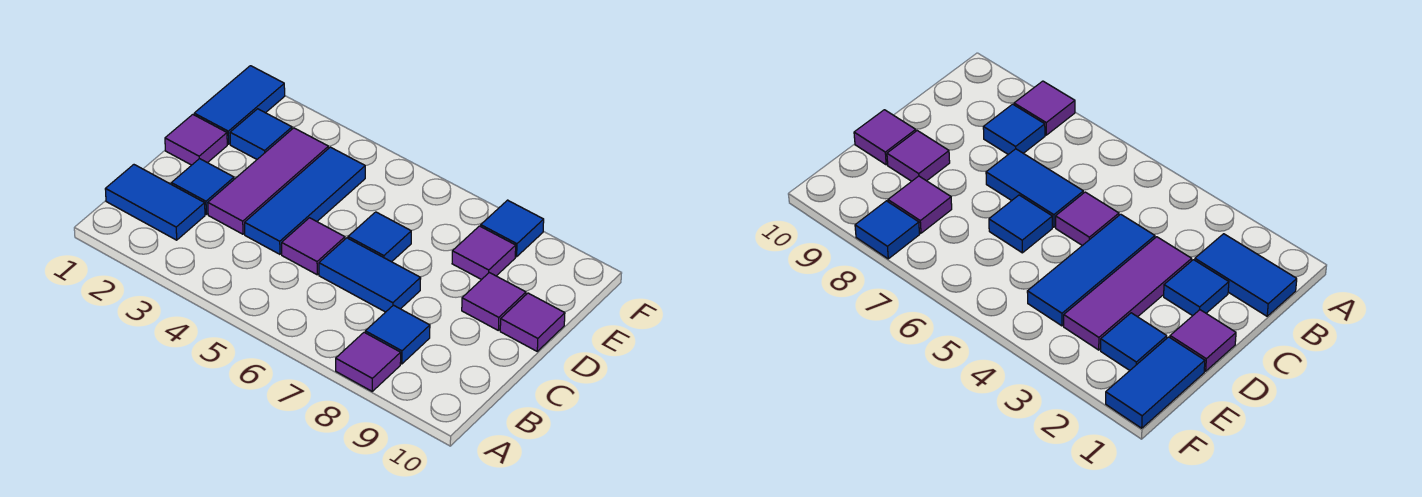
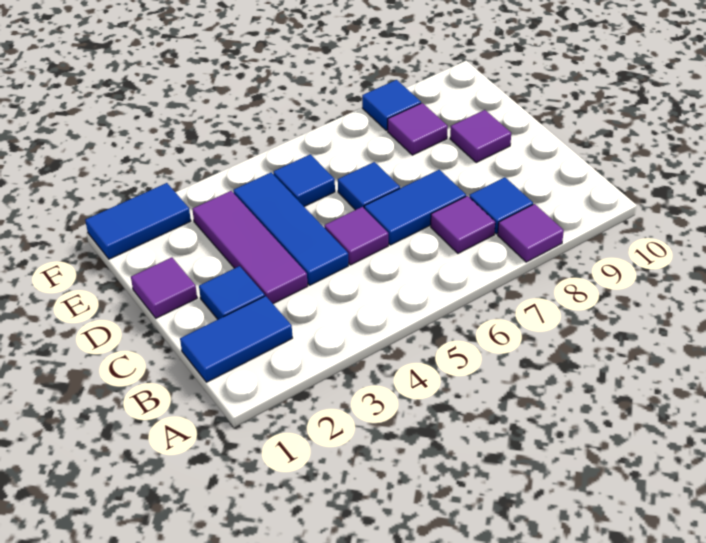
purple tile D10 level 1 -> purple tile B7 level 1
blue tile E1:F1 level 1 -> blue tile F1:F2 level 1
blue tile E2 level 1 -> blue tile E5 level 1

